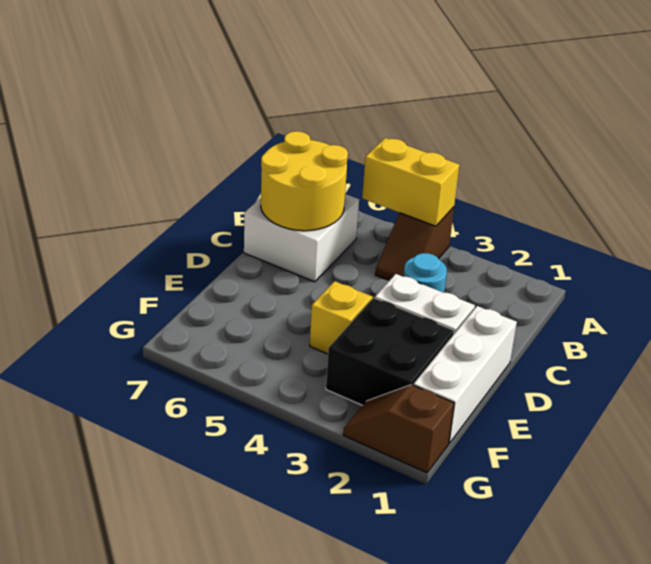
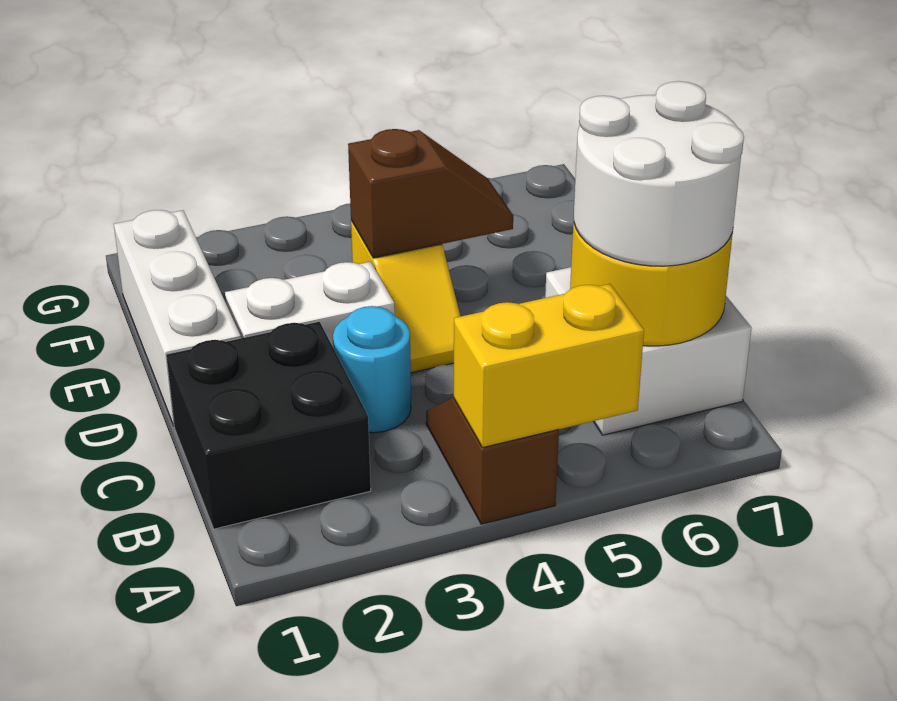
none -> white round brick B6:C7 level 3
black brick E2:F3 level 1 -> black brick B1:C2 level 1
brown slope G1:G2 level 1 top 1 -> brown slope E4:E5 level 2 top 4

